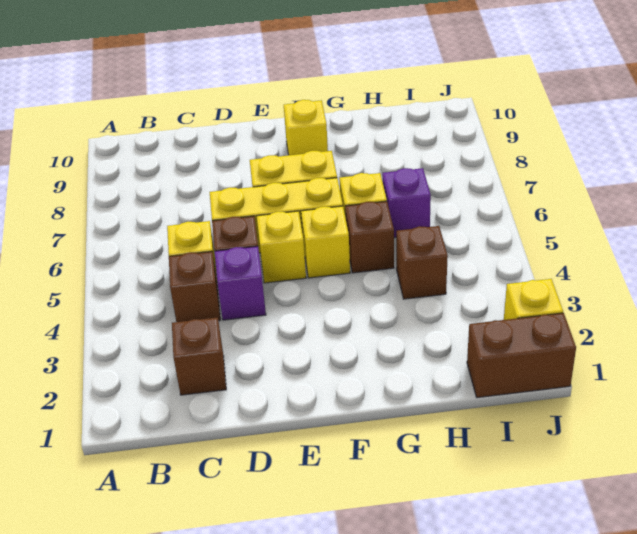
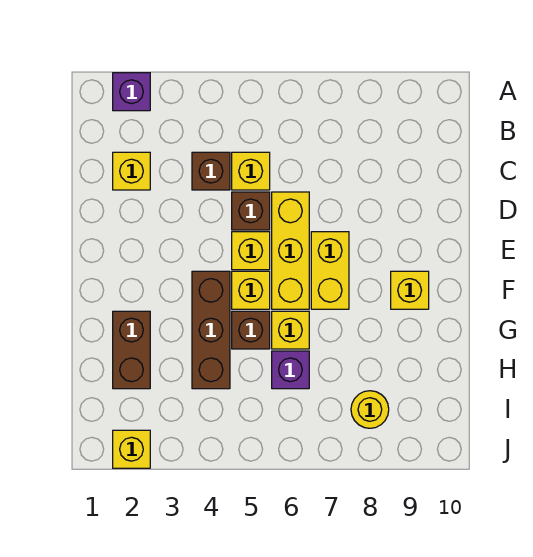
brown brick C2 level 1 -> yellow brick C2 level 1
purple brick D4 level 1 -> purple brick A2 level 1
brown brick H4 level 1 -> brown brick F4:H4 level 1
brown brick I1:J1 level 1 -> brown brick G2:H2 level 1
none -> yellow round brick I8 level 1

